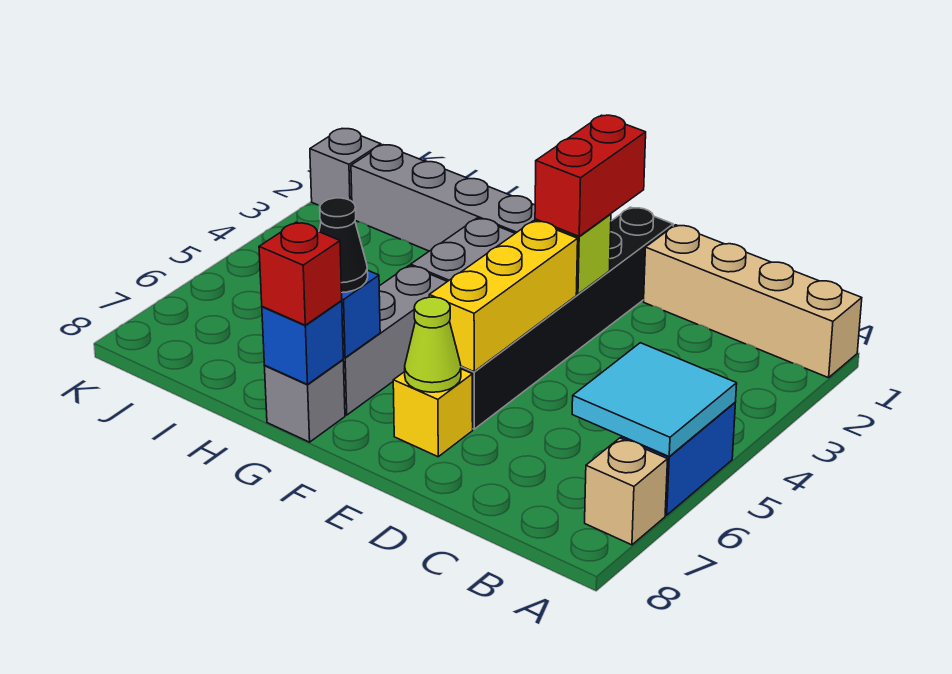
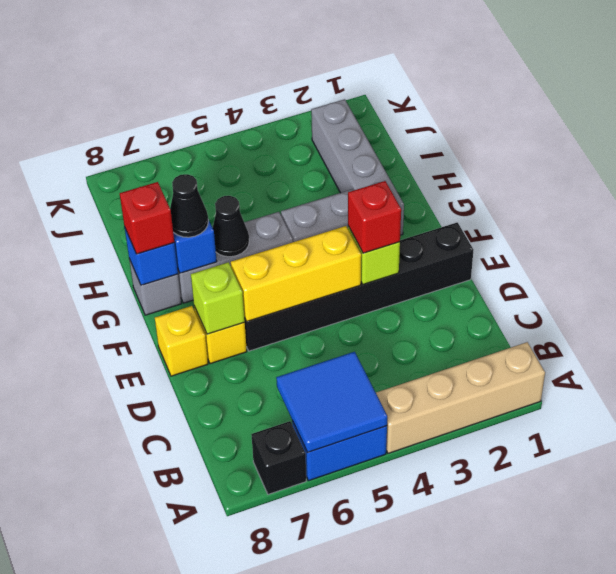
tan brick A1:D1 level 1 -> tan brick A1:A4 level 1
cyan tile A5:B6 level 2 -> blue tile A5:B6 level 2
tan brick A7 level 1 -> black brick A7 level 1
red brick E2:E3 level 3 -> red brick E3 level 3
lime cone E7 level 2 -> lime brick E7 level 2
none -> yellow brick E8 level 1
none -> black cone G6 level 2
grey brick K2 level 1 -> none

